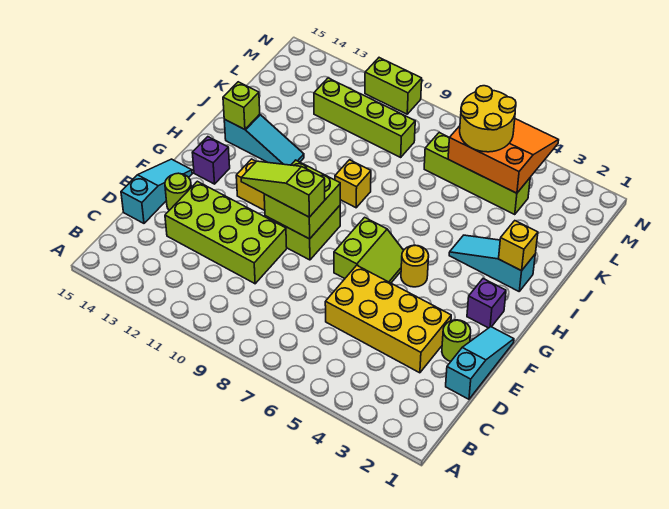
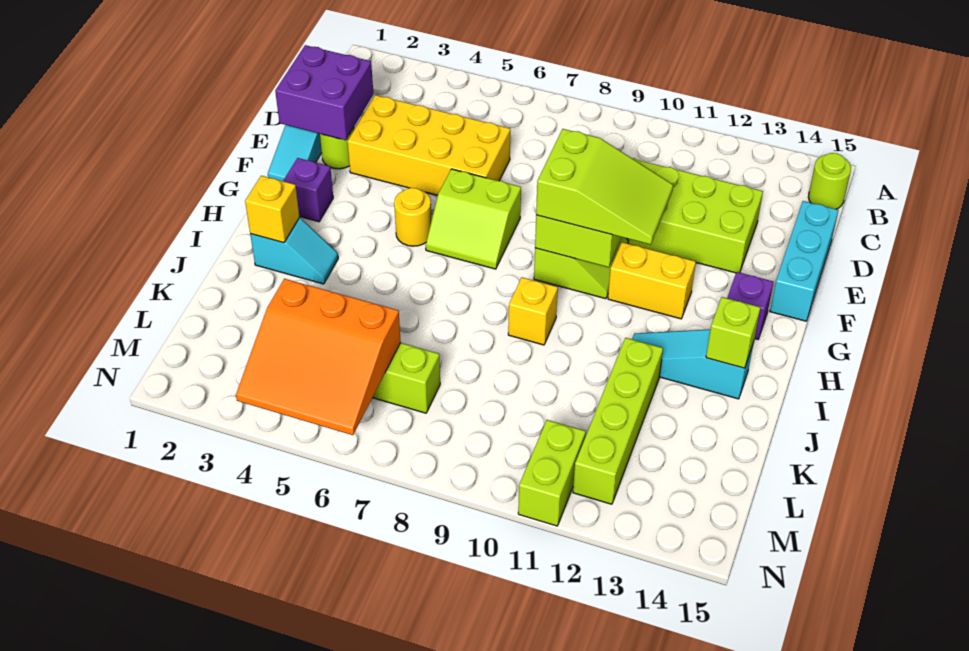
none -> purple brick D1:E2 level 2
cyan slope D15:F15 level 1 top D -> cyan brick D15:F15 level 1
lime round brick E14 level 1 -> lime round brick B15 level 1
lime slope F6:G7 level 1 top 7 -> lime slope F6:G7 level 1 top F
lime slope F9:F11 level 3 top 9 -> lime slope F9:G11 level 3 top 9
cyan slope I2:I4 level 1 top 2 -> cyan slope I2:I3 level 1 top 2
yellow round brick L5:M6 level 3 -> none
lime brick L9:L12 level 1 -> lime brick J12:M12 level 1
lime brick N10:N11 level 1 -> lime brick M11:N11 level 1

